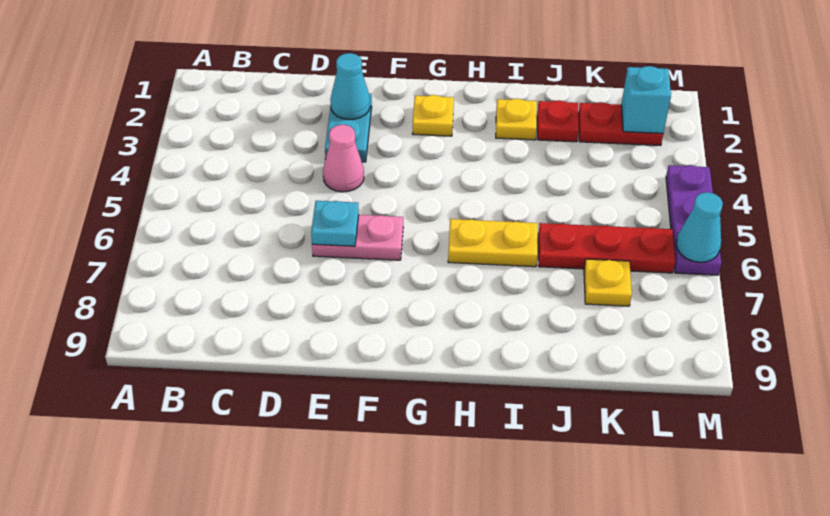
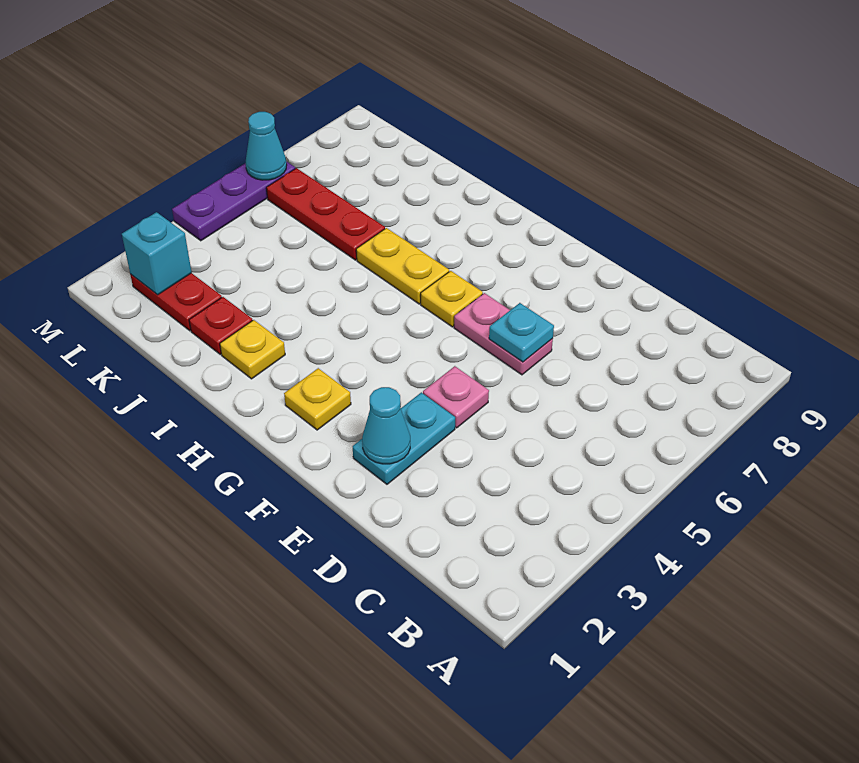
pink cone E4 level 1 -> pink plate E4 level 1
yellow plate K7 level 1 -> yellow plate G6 level 1

